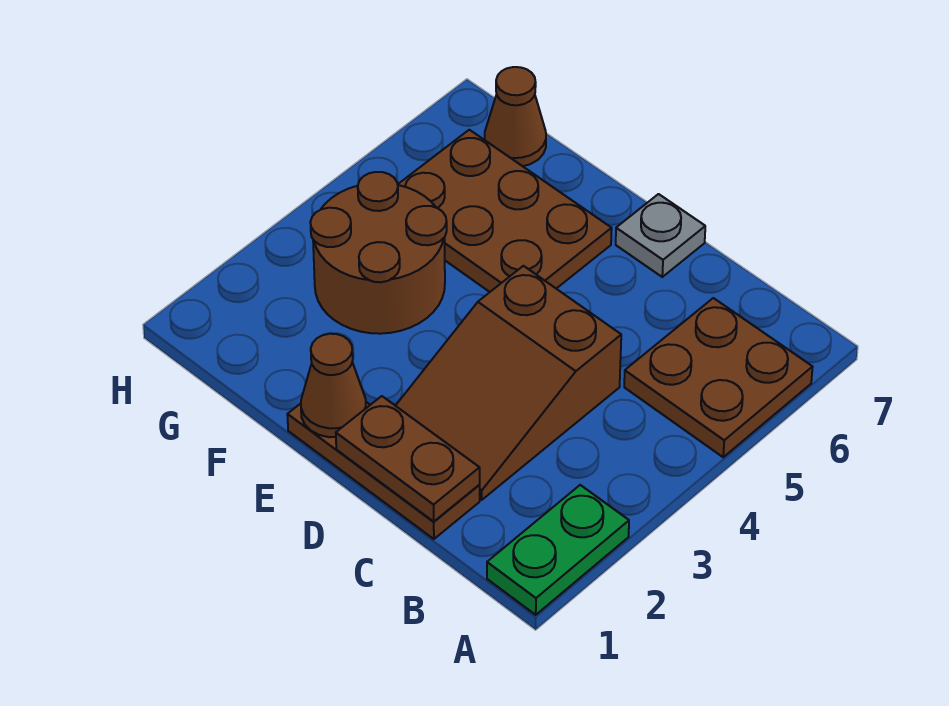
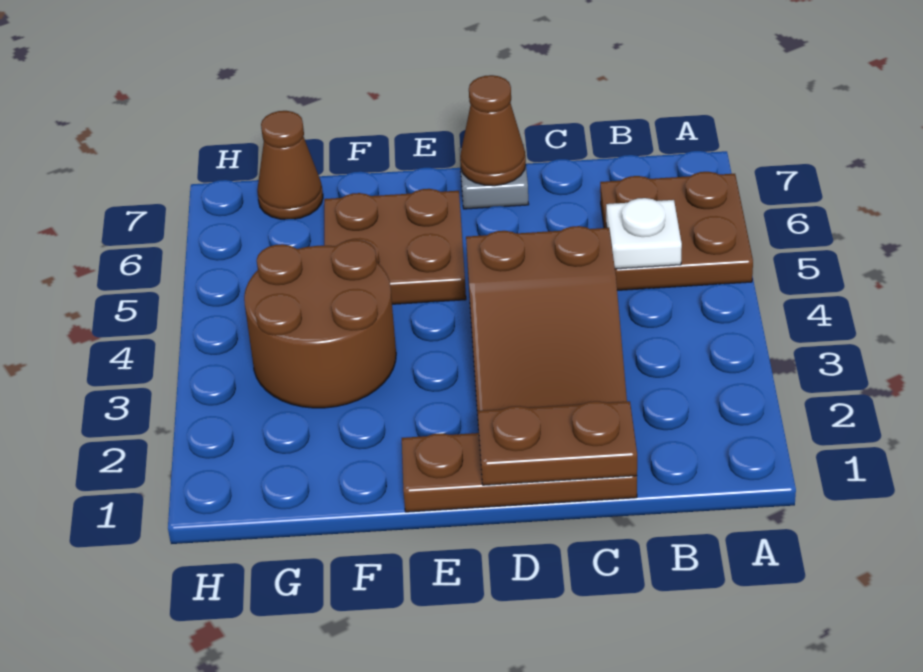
green plate A1:A2 level 1 -> none
none -> white plate B5 level 2
brown cone E1 level 2 -> brown cone D7 level 2
brown plate E5:G6 level 1 -> brown plate E5:F6 level 1

